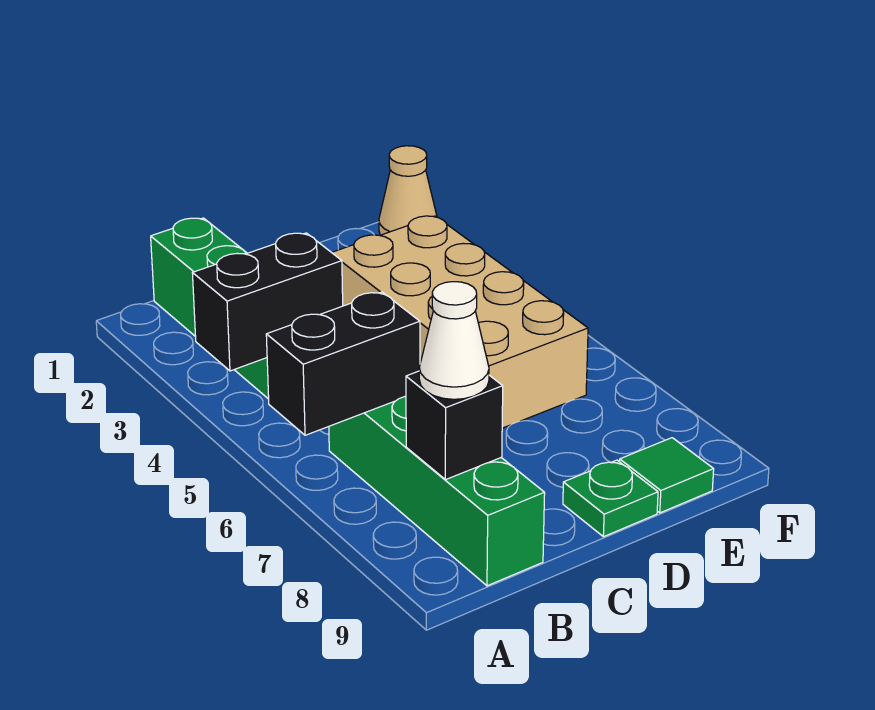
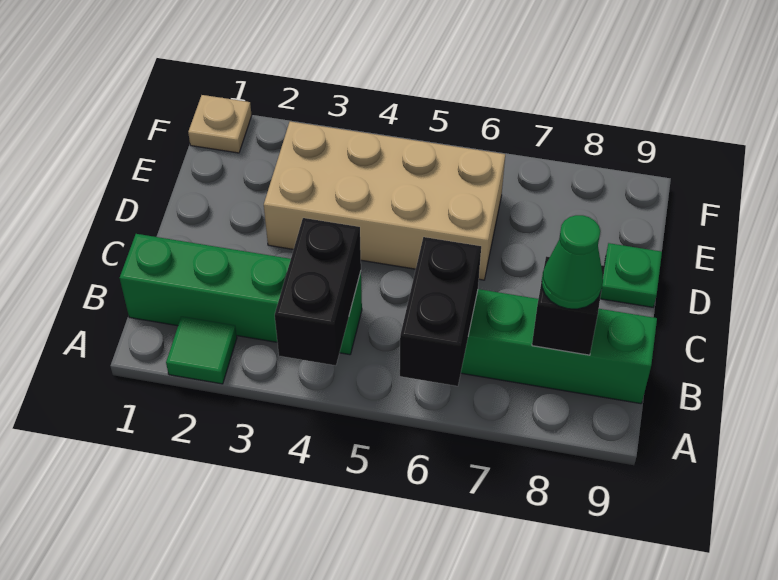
white cone B8 level 3 -> green cone B8 level 3
green tile E9 level 1 -> green tile A2 level 1
tan cone F1 level 1 -> tan plate F1 level 1

